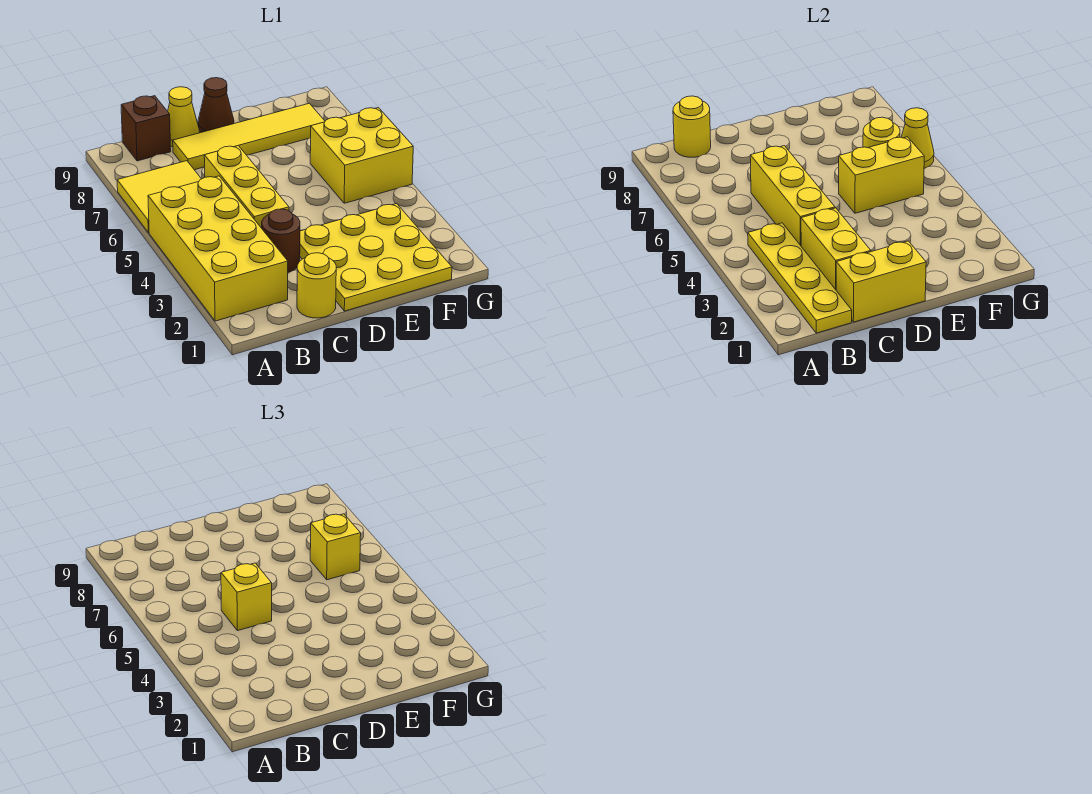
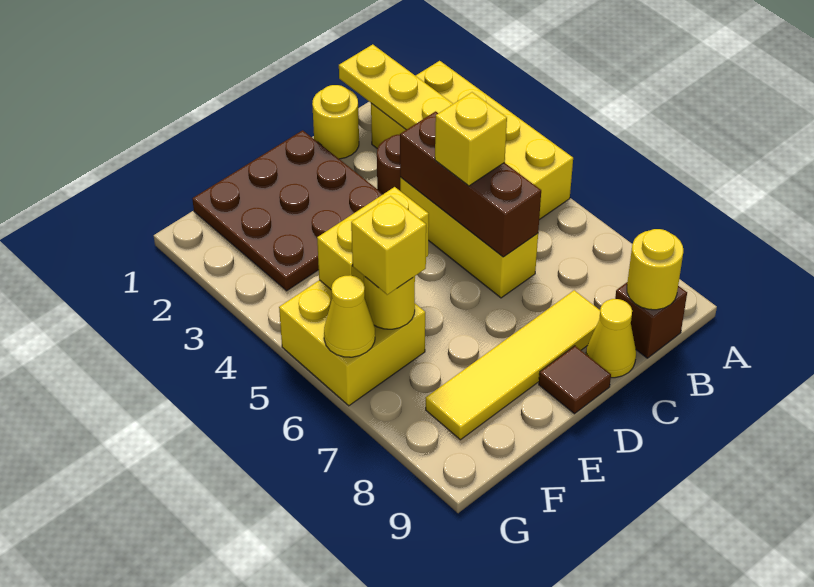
yellow tile A6:B7 level 1 -> none
yellow brick C1:D1 level 2 -> none
yellow brick C2:C3 level 2 -> none
yellow brick C4:C6 level 2 -> brown brick C4:C6 level 2
yellow plate D1:F3 level 1 -> brown plate D1:F3 level 1
brown cone D9 level 1 -> brown tile D9 level 1

